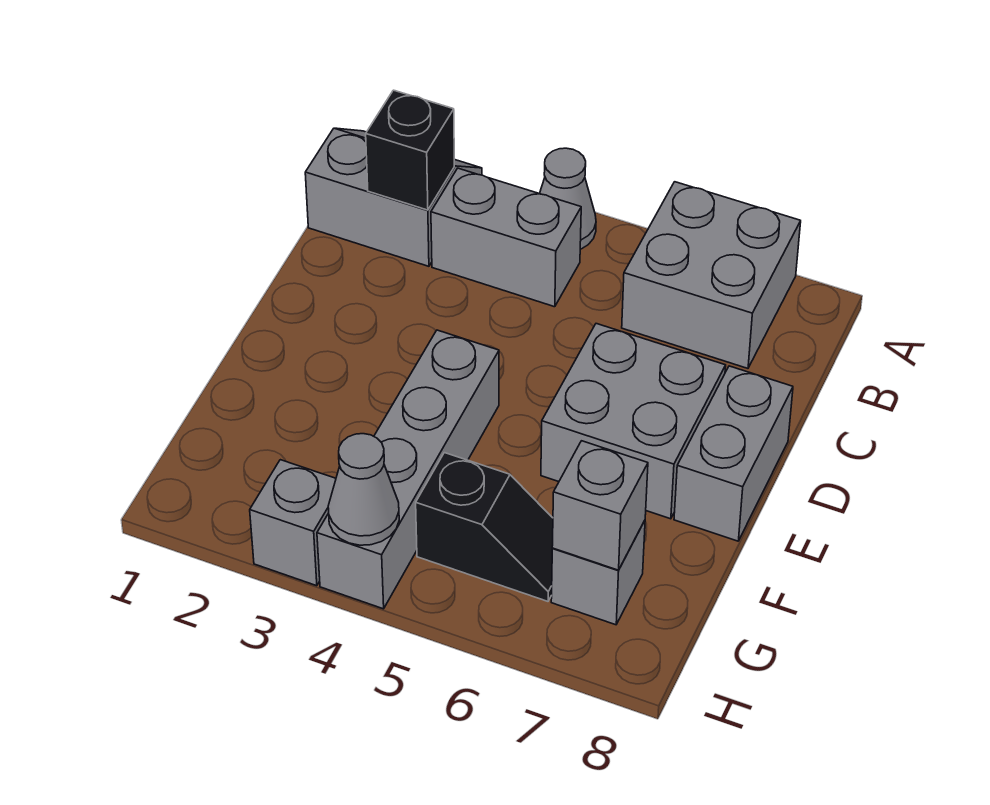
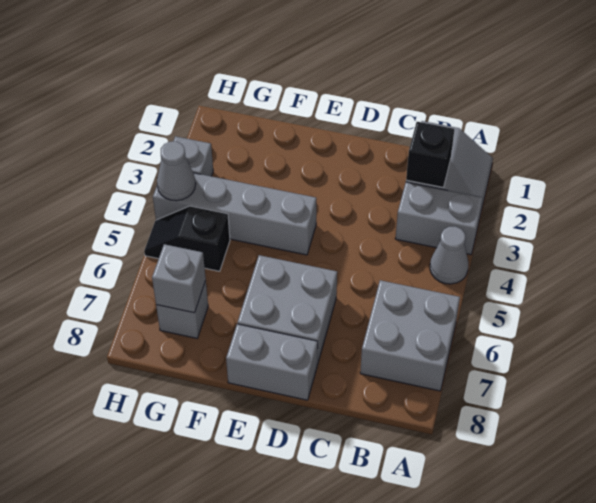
grey brick B3:B4 level 1 -> grey brick A3:B3 level 1
black slope G5:G6 level 1 top 5 -> black slope G5:H5 level 1 top G

